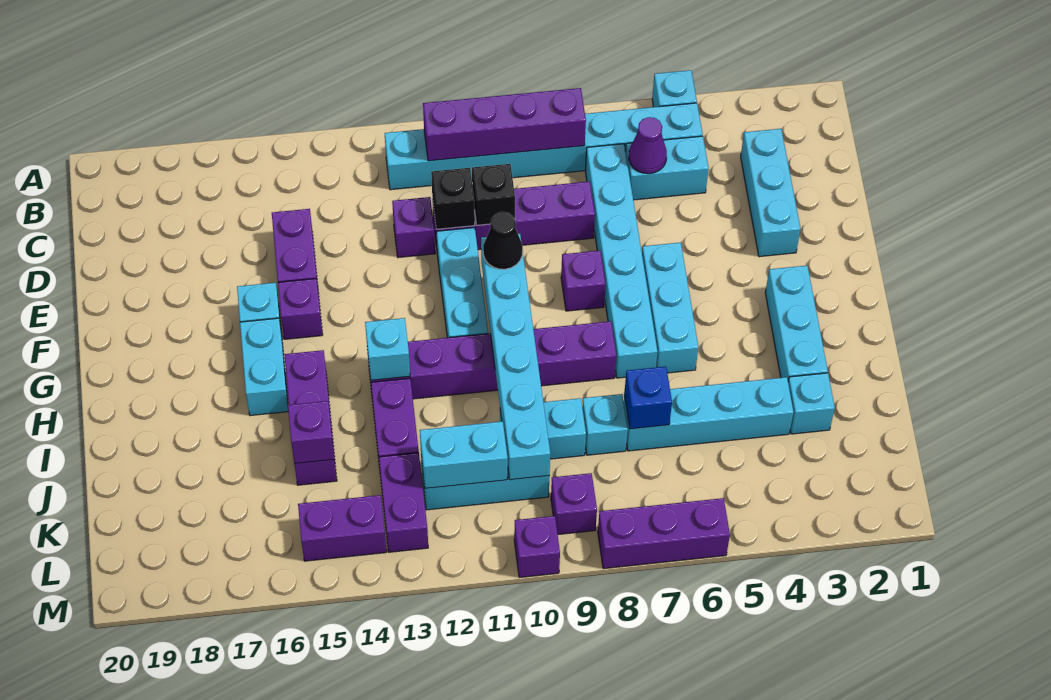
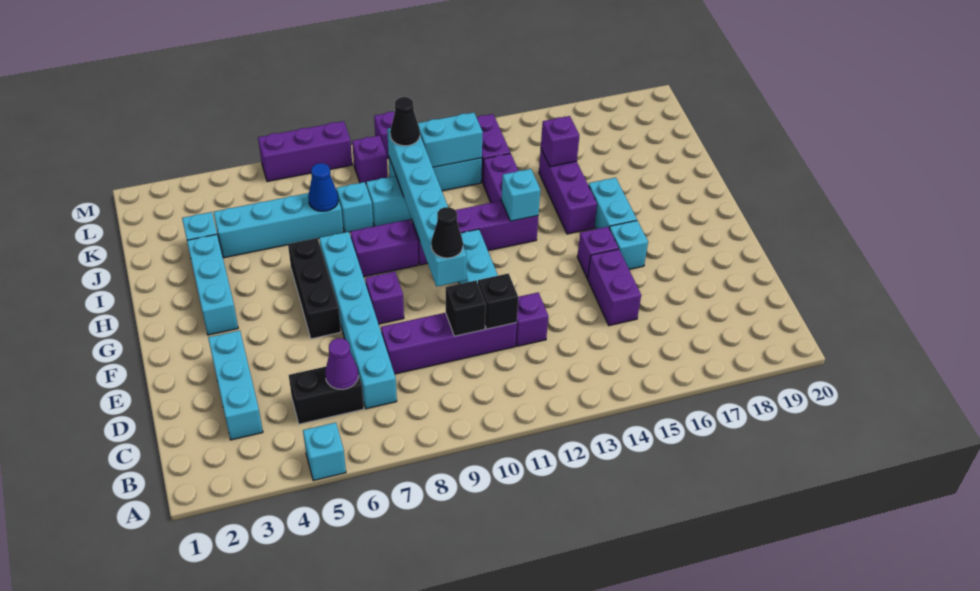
cyan brick B5:B12 level 1 -> none
purple brick B8:B11 level 2 -> none
cyan brick C5:C6 level 1 -> black brick C5:C6 level 1
cyan brick F6:H6 level 1 -> black brick F6:H6 level 1
blue brick J7 level 2 -> blue cone J7 level 2
none -> black cone K10 level 3
purple brick L14:L15 level 1 -> none

